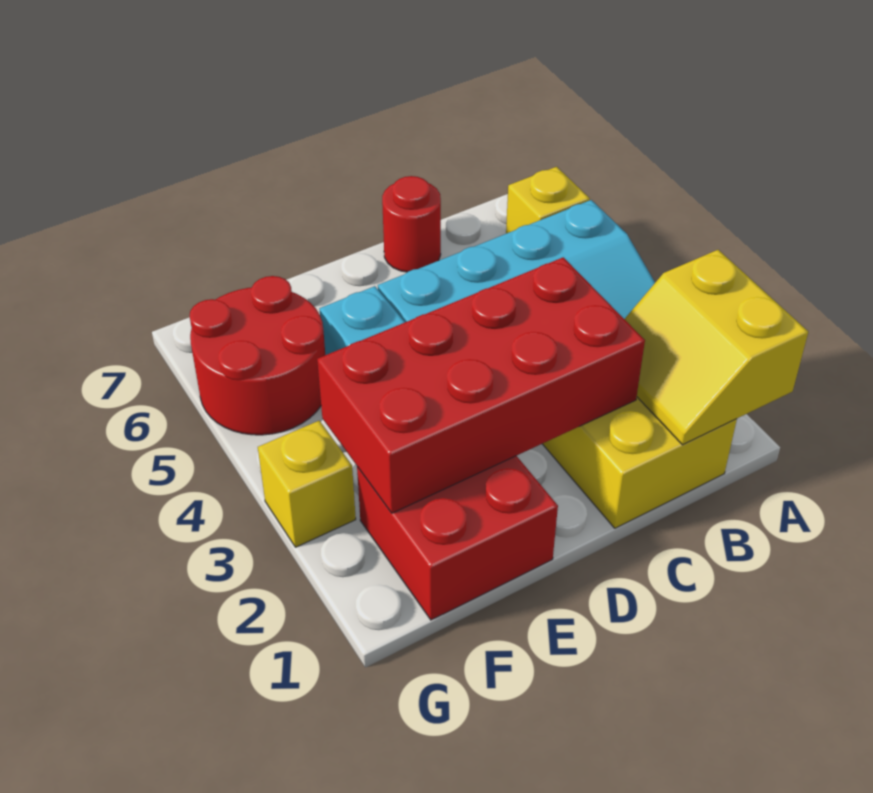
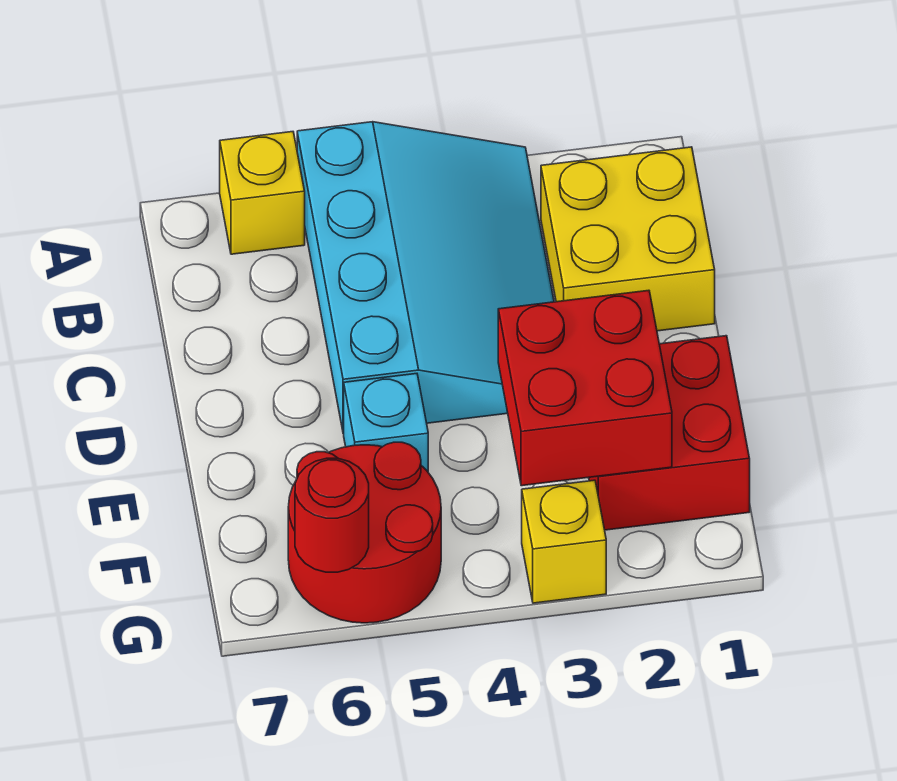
yellow slope A1:B2 level 2 top A -> none
red brick C2:F3 level 2 -> red brick E2:F3 level 2
red round brick C7 level 1 -> red round brick G6 level 2

